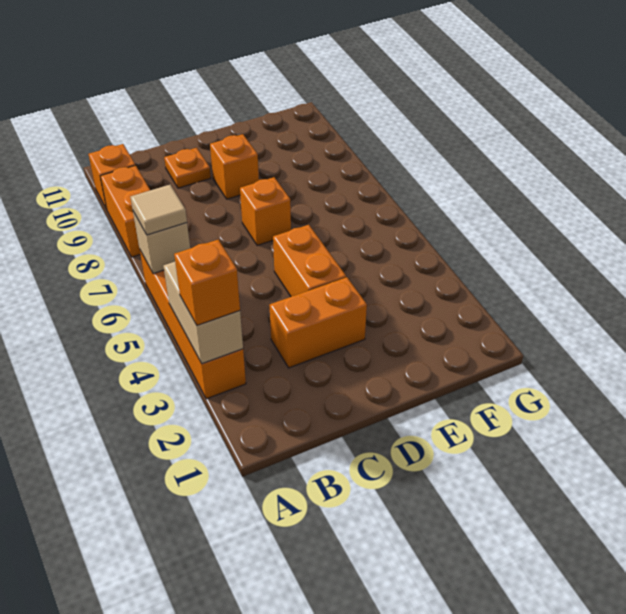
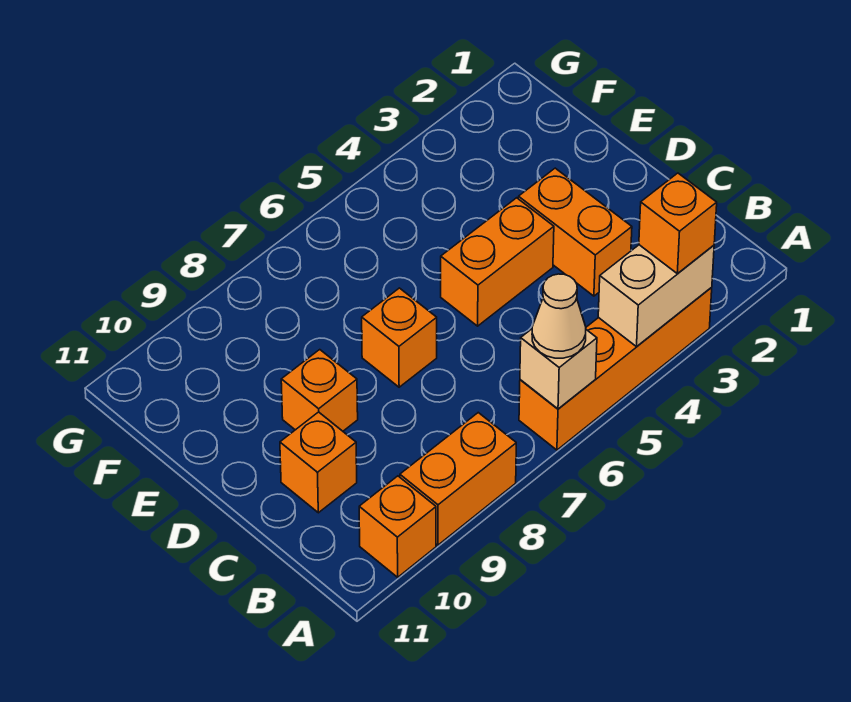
tan tile A6 level 3 -> tan cone A6 level 3
orange plate C10 level 1 -> orange brick C10 level 1

